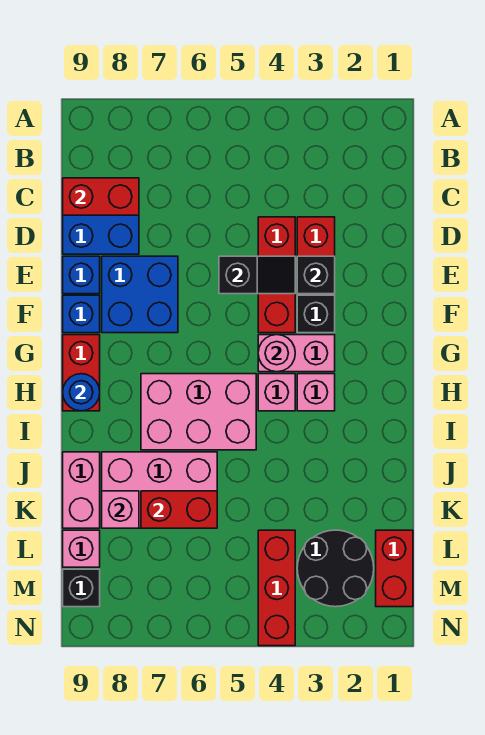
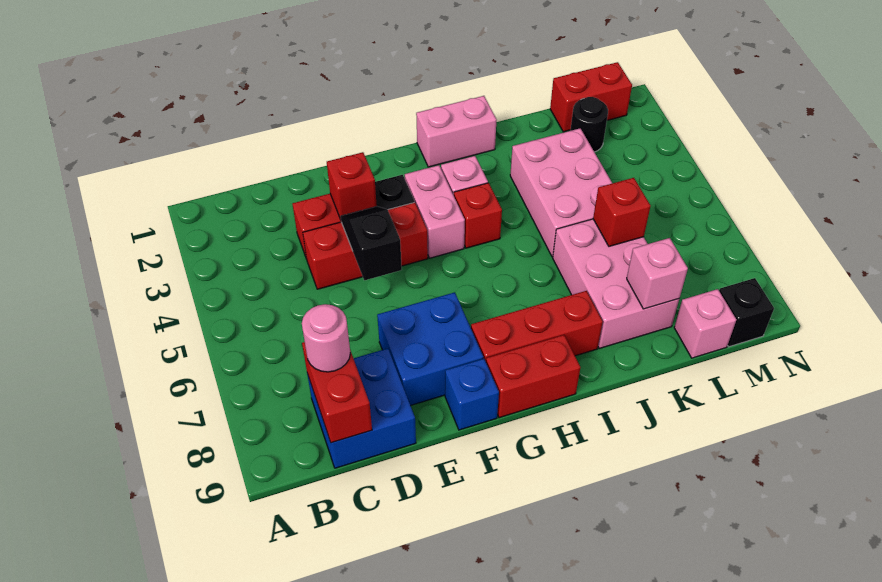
black brick E3 level 2 -> red brick E3 level 2
blue brick E9 level 1 -> none
pink round brick G4 level 2 -> pink round brick C8 level 3
pink brick H4 level 1 -> red brick H4 level 1
pink brick H5:I7 level 1 -> pink brick J3:K5 level 1
blue round brick H9 level 2 -> none
pink brick J9:K9 level 1 -> pink brick H1:I1 level 1
red brick K6:K7 level 2 -> red brick K6 level 2
black round brick L2:M3 level 1 -> black round brick L2 level 1
red brick L4:N4 level 1 -> red brick G8:I8 level 1

